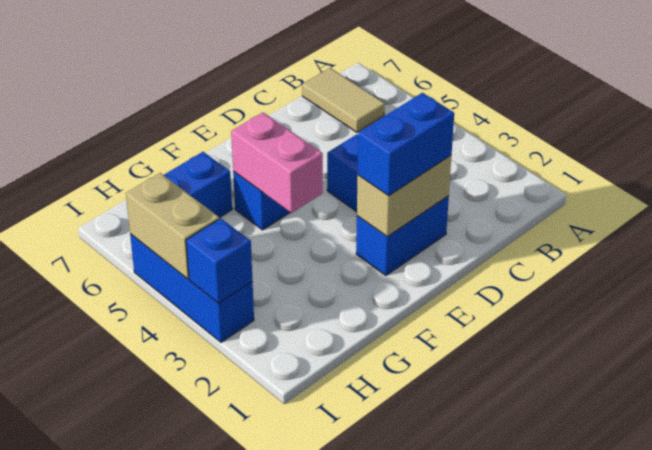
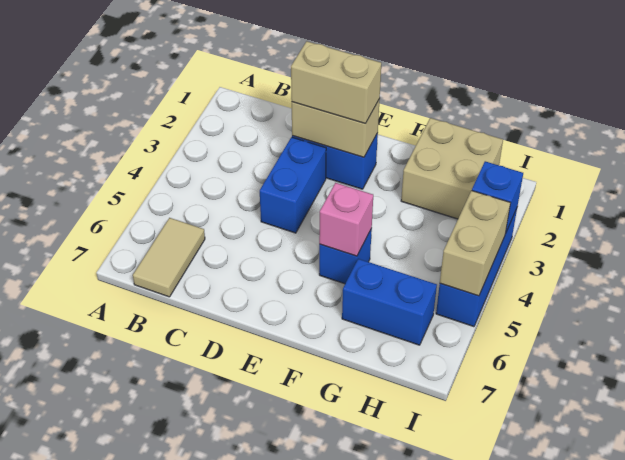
blue brick D2:E2 level 3 -> tan brick D2:E2 level 3
pink brick F4:F5 level 2 -> pink brick F5 level 2
none -> tan brick G1:H2 level 1

